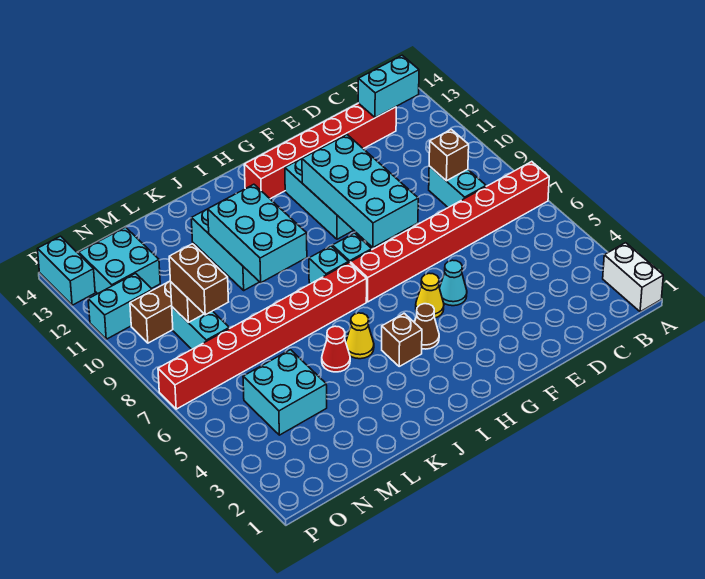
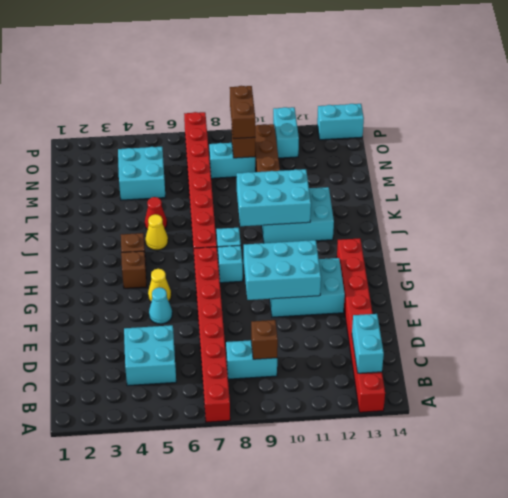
white brick A1:A2 level 1 -> none
red brick C13:H13 level 1 -> red brick A13:H13 level 1
cyan brick F8:G11 level 2 -> cyan brick F9:G11 level 2
brown cone H4 level 1 -> brown brick H4 level 1
brown brick N8:N9 level 3 -> brown brick N9:O9 level 3
cyan brick N12:O13 level 1 -> cyan brick C4:D5 level 1

